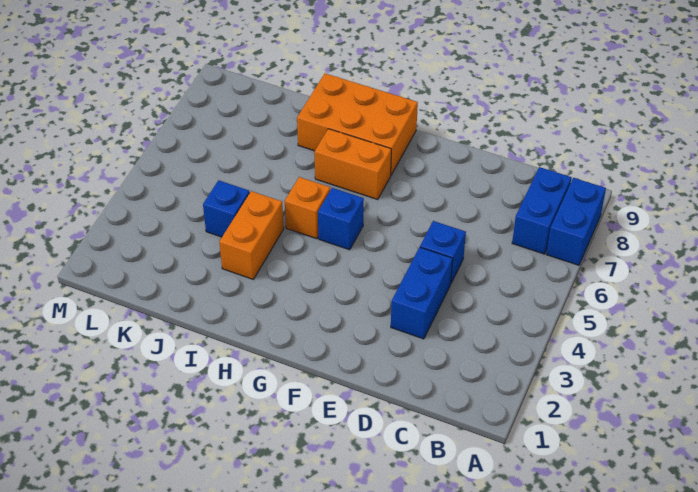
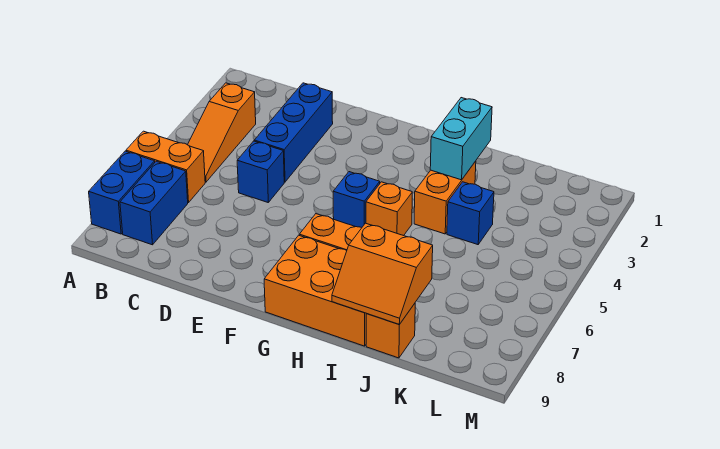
none -> orange brick A6:B6 level 1
none -> orange slope B3:B5 level 1 top 3
blue brick D3:D4 level 1 -> blue brick D2:D4 level 1
none -> cyan brick I2:I3 level 2
none -> orange slope I8:J9 level 2 top 8
none -> orange brick J9 level 1

